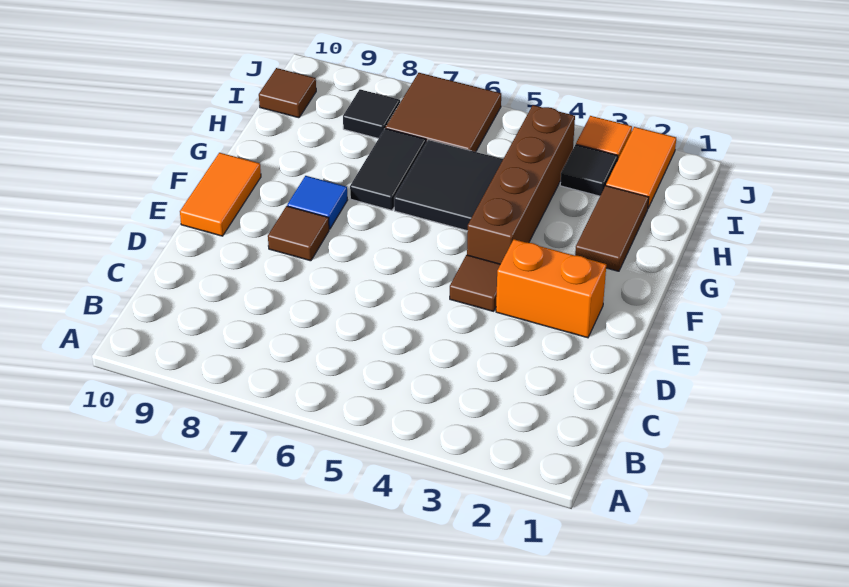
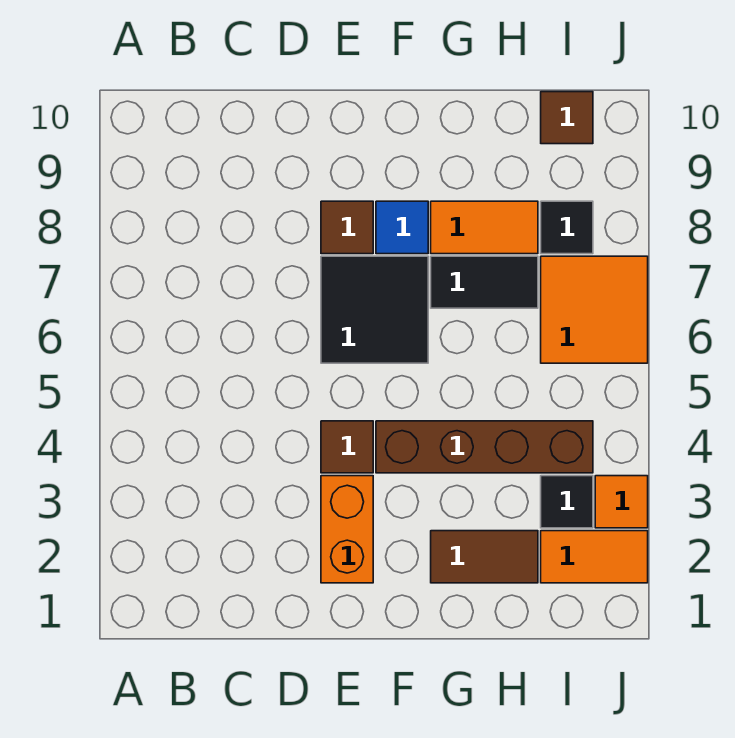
orange tile E10:F10 level 1 -> orange tile G8:H8 level 1
black tile G5:H6 level 1 -> black tile E6:F7 level 1
brown tile I6:J7 level 1 -> orange tile I6:J7 level 1

